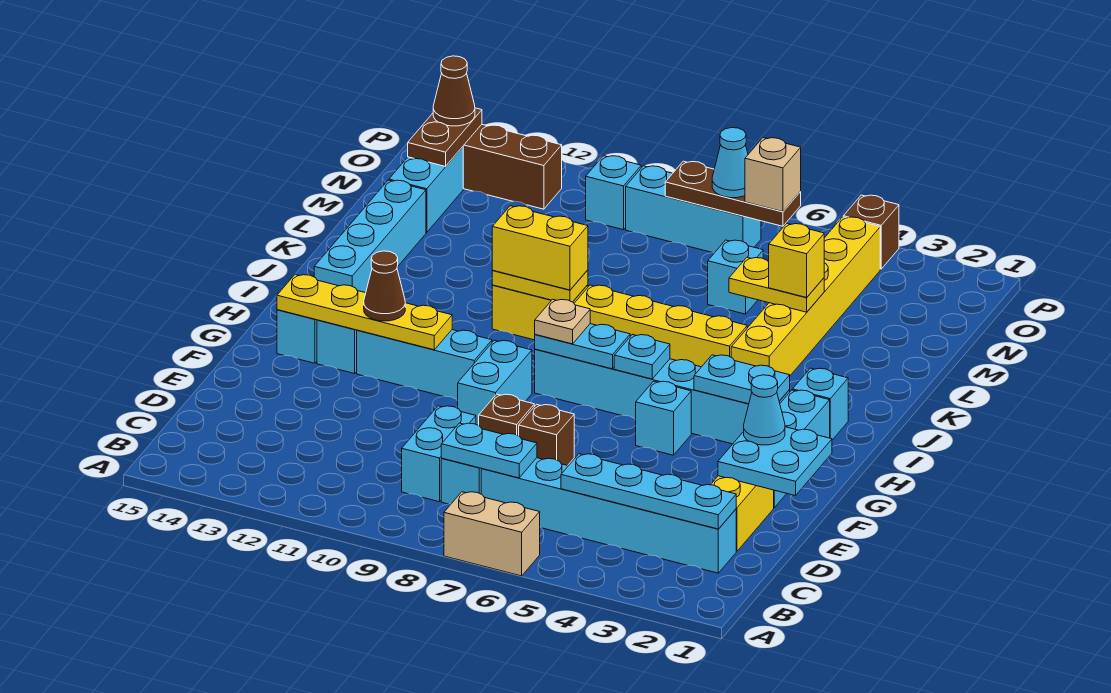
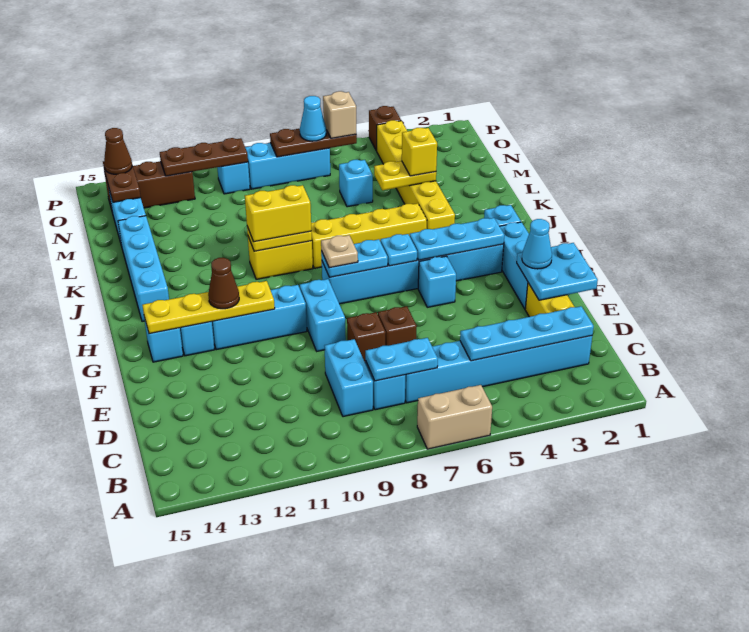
cyan plate H3:H4 level 2 -> cyan plate H3:H5 level 2
none -> brown plate O10:O12 level 2

